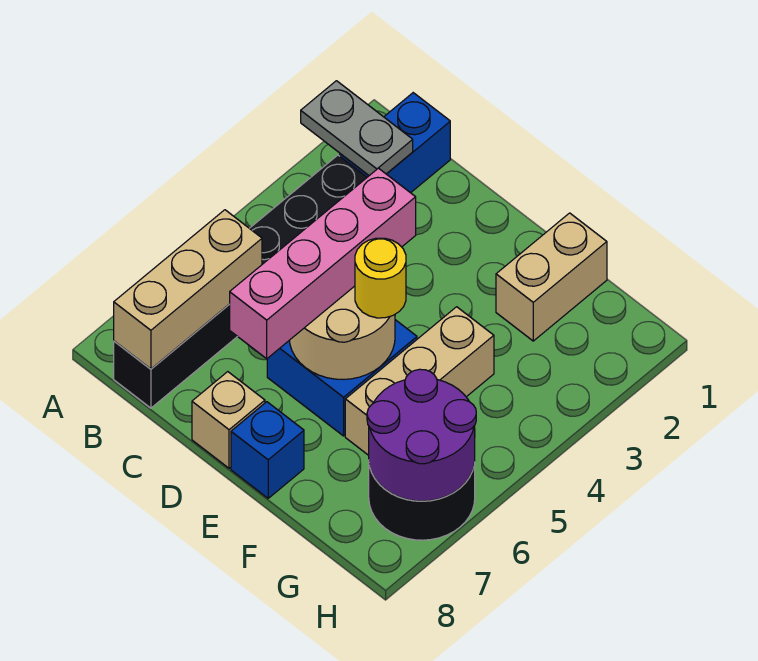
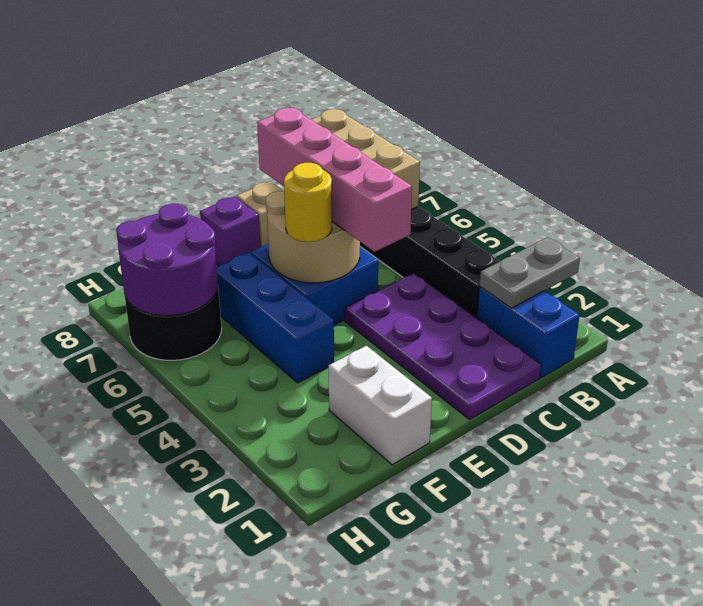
none -> purple plate C1:D4 level 1
blue brick E8 level 1 -> purple brick E8 level 1
tan brick F1:F2 level 1 -> white brick F1:F2 level 1
tan brick F4:F6 level 1 -> blue brick F4:F6 level 1

